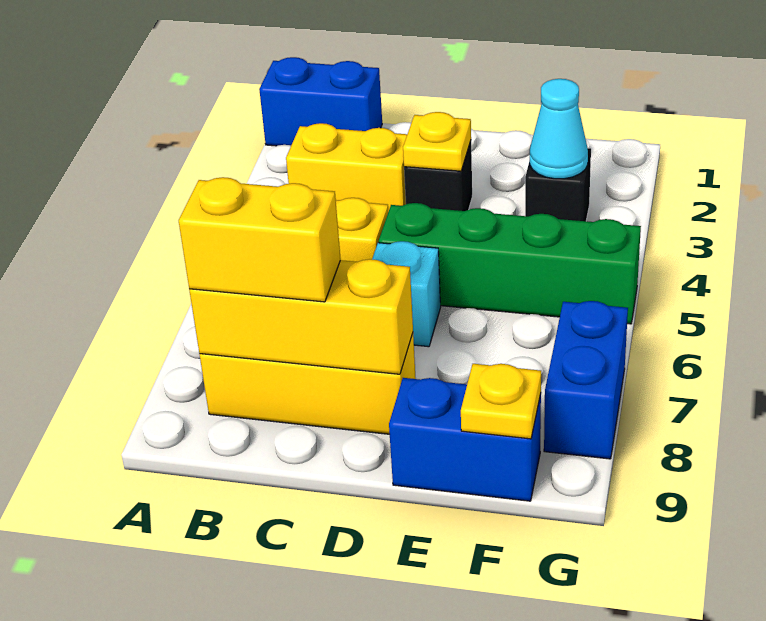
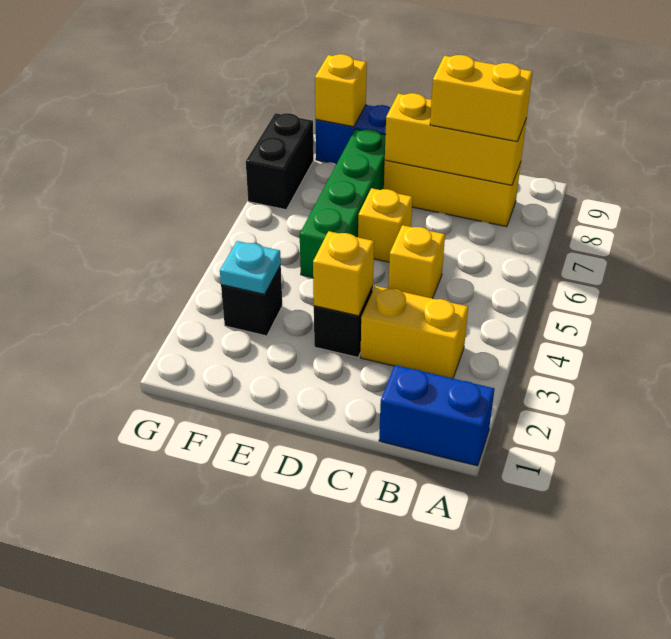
yellow plate D3 level 2 -> yellow brick D3 level 2
green brick D5:G5 level 1 -> green brick E5:E8 level 1
cyan brick D6 level 1 -> yellow brick D6 level 1
cyan cone F3 level 2 -> cyan plate F3 level 2
yellow plate F9 level 2 -> yellow brick F9 level 2
blue brick G7:G8 level 1 -> black brick G7:G8 level 1

